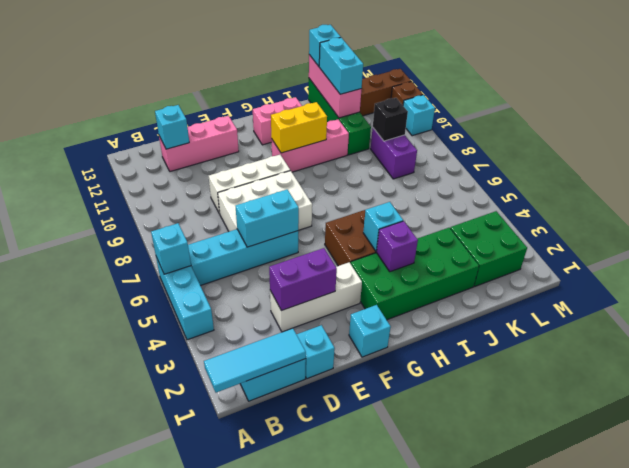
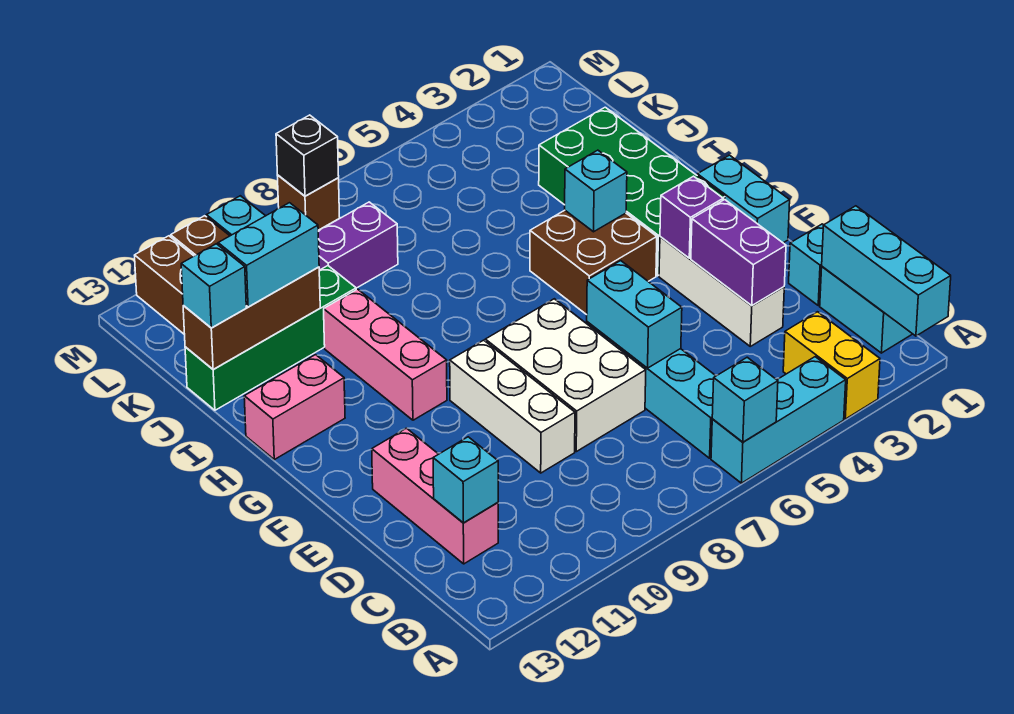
cyan tile A1:C1 level 2 -> cyan brick A1:C1 level 2
cyan brick F1 level 1 -> cyan brick F1:G1 level 1
yellow brick G10:H10 level 2 -> yellow brick A3:B3 level 1
pink brick G12:H12 level 1 -> pink brick H12:H13 level 1
purple brick H3 level 2 -> purple brick F3 level 2
pink brick J11:J13 level 2 -> brown brick J11:J13 level 2
green brick K2:L3 level 1 -> none
black brick K9 level 2 -> black brick M8 level 2
none -> brown brick M8 level 1

